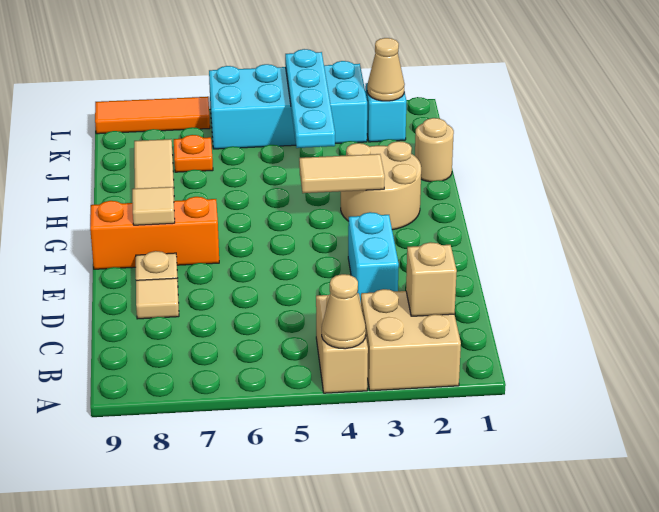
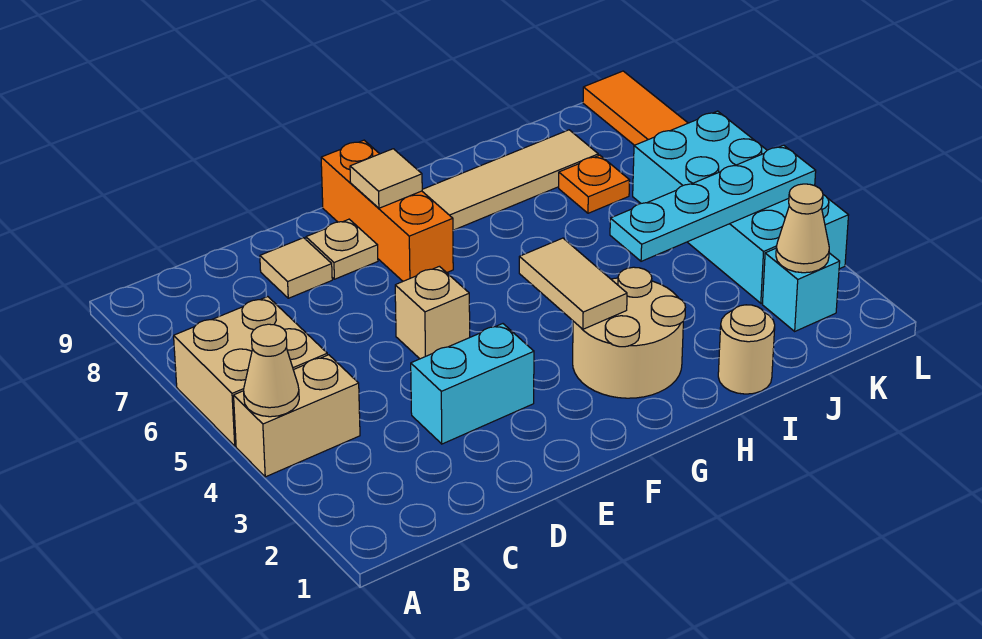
tan brick A2:B3 level 1 -> tan brick A5:B6 level 1
tan brick B2 level 2 -> tan brick E5 level 1

